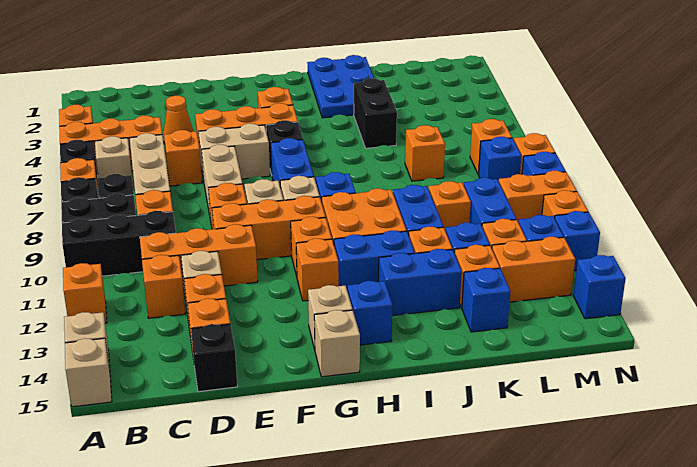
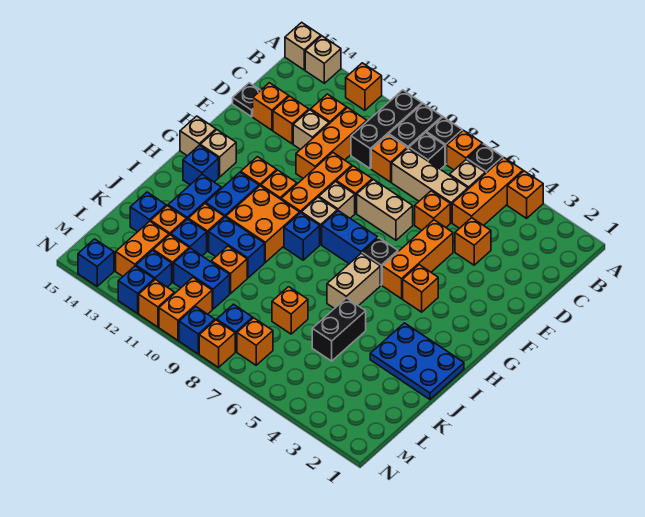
orange cone D4 level 1 -> orange brick D4 level 1
black brick D15 level 1 -> black plate D15 level 1
tan brick E6:F6 level 1 -> tan brick H6:I6 level 1
black brick J4:J5 level 1 -> black brick J5:K5 level 1

